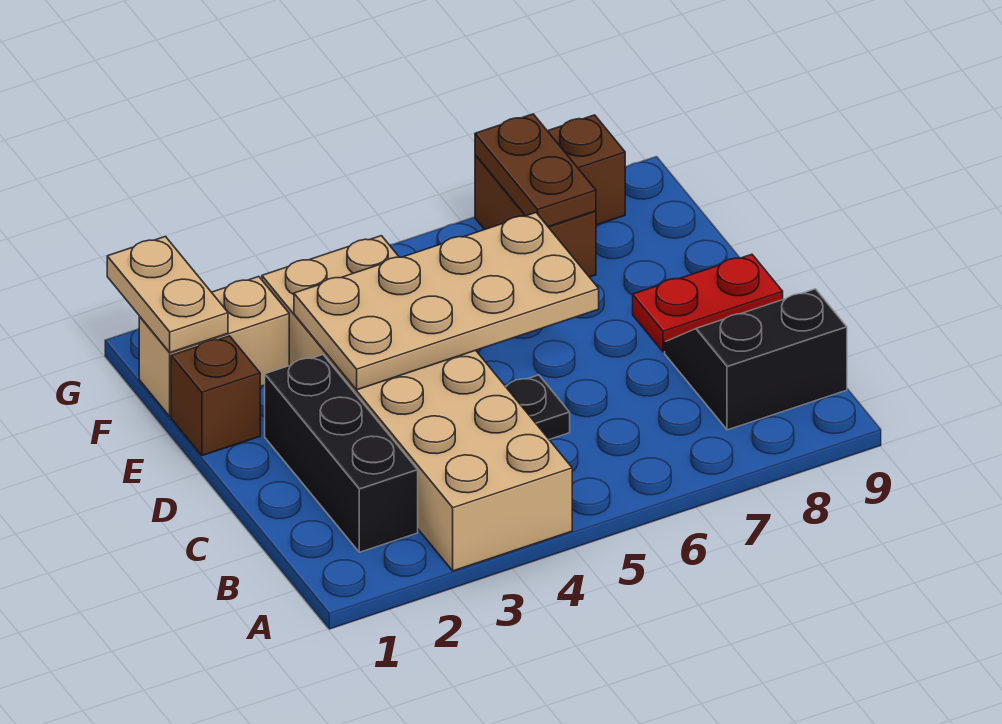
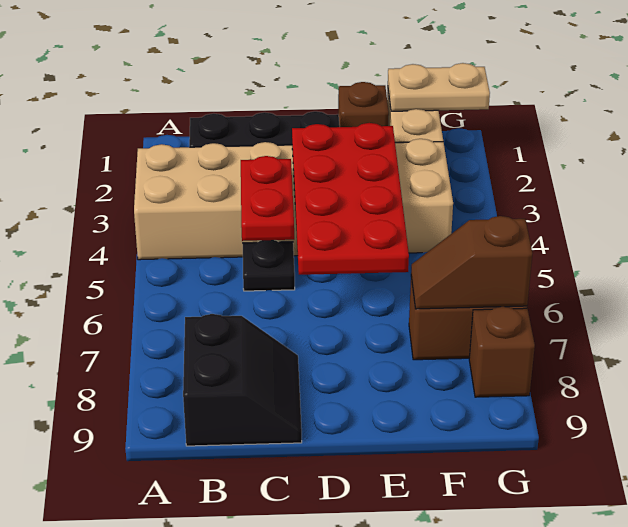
tan plate D3:E6 level 2 -> red plate D3:E6 level 2
red plate D8:D9 level 1 -> red plate C4:C5 level 2
brown plate F7:G7 level 2 -> brown slope F7:G7 level 2 top G

